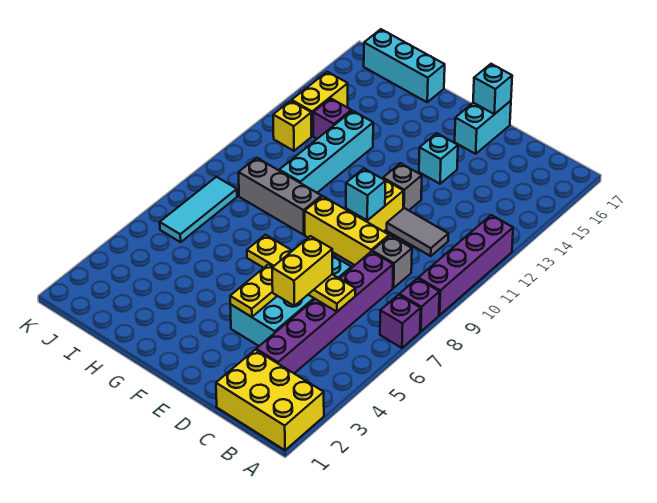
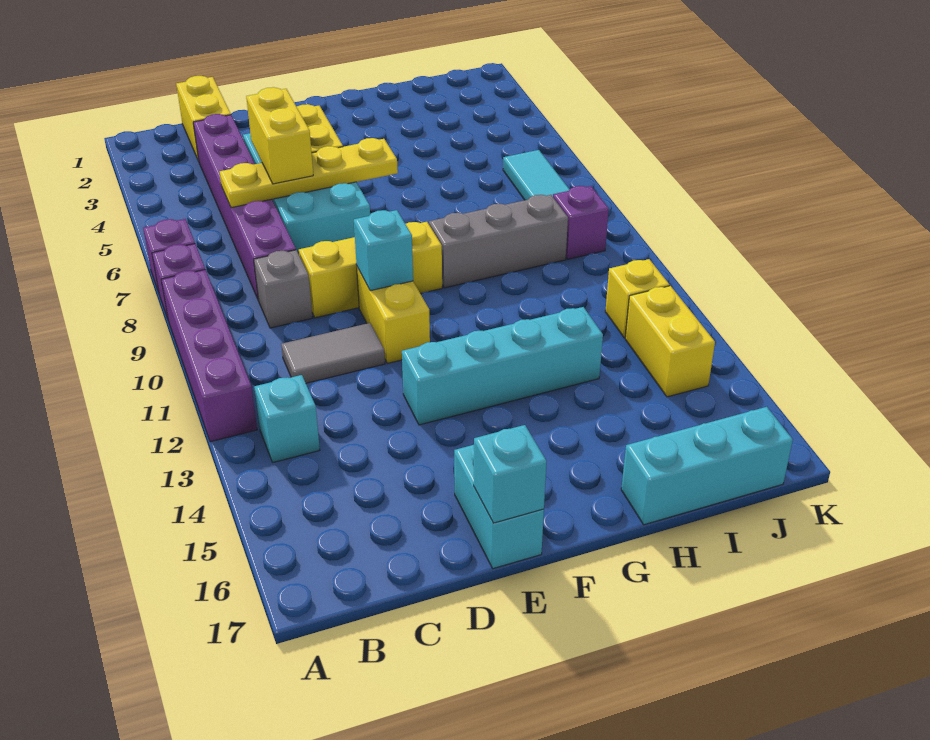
yellow brick A1:C2 level 1 -> yellow brick C1:C2 level 1
grey brick E12 level 1 -> none
cyan brick E14 level 1 -> cyan brick B13 level 1
cyan brick H10:H13 level 1 -> cyan brick E13:H13 level 1
purple brick I13 level 1 -> purple brick J9 level 1

